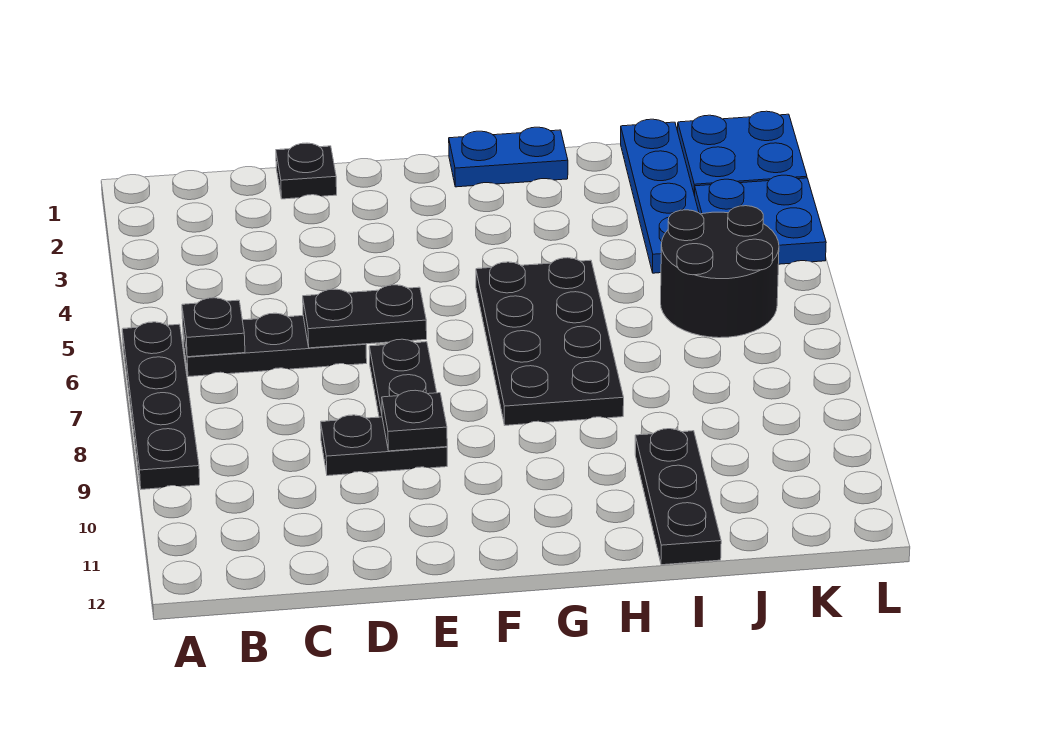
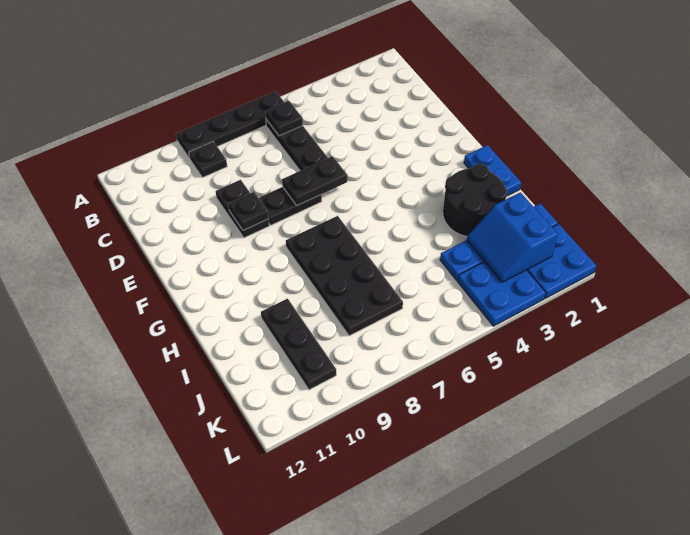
black plate D1 level 1 -> black plate B9 level 1
black plate D6:E6 level 2 -> black plate E6:E7 level 2
black plate G5:H8 level 1 -> black plate G7:J8 level 1
black plate I10:I12 level 1 -> black plate I10:K10 level 1
none -> blue slope J2:K3 level 2 top 2
black round brick J5:K6 level 1 -> black round brick H2:I3 level 1

